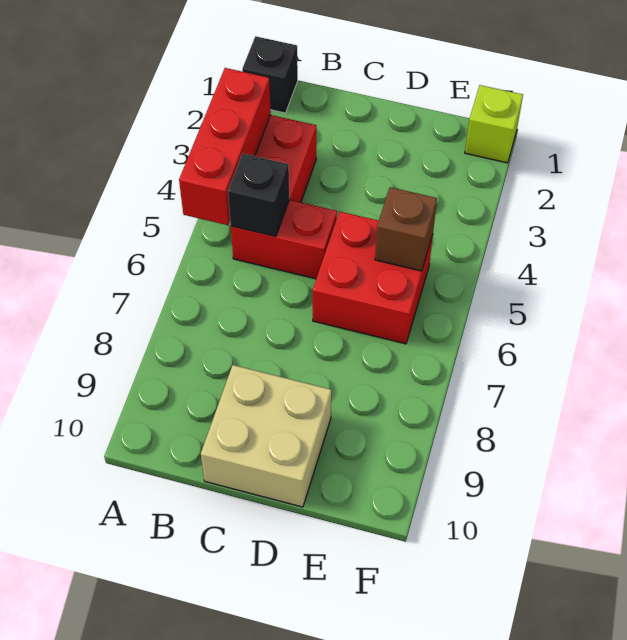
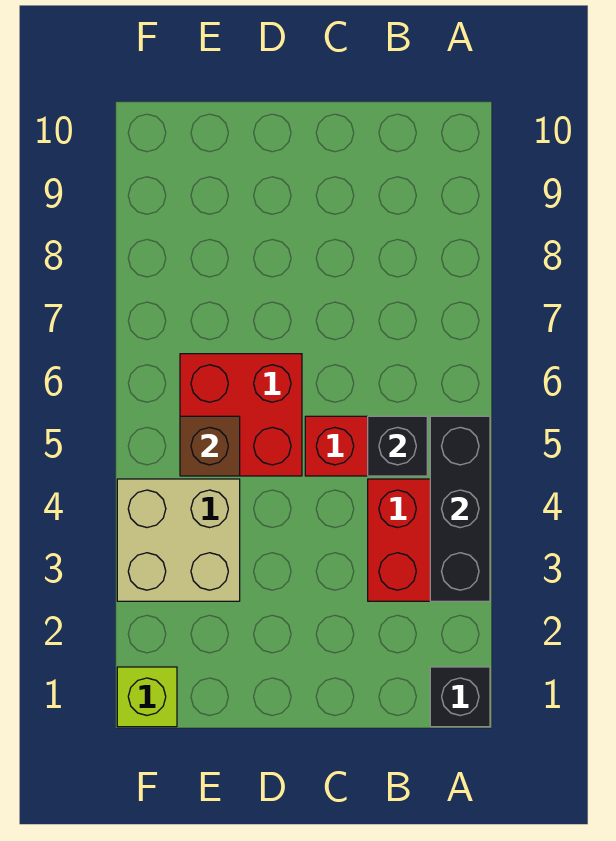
red brick A3:A5 level 2 -> black brick A3:A5 level 2
tan brick C9:D10 level 1 -> tan brick E3:F4 level 1

